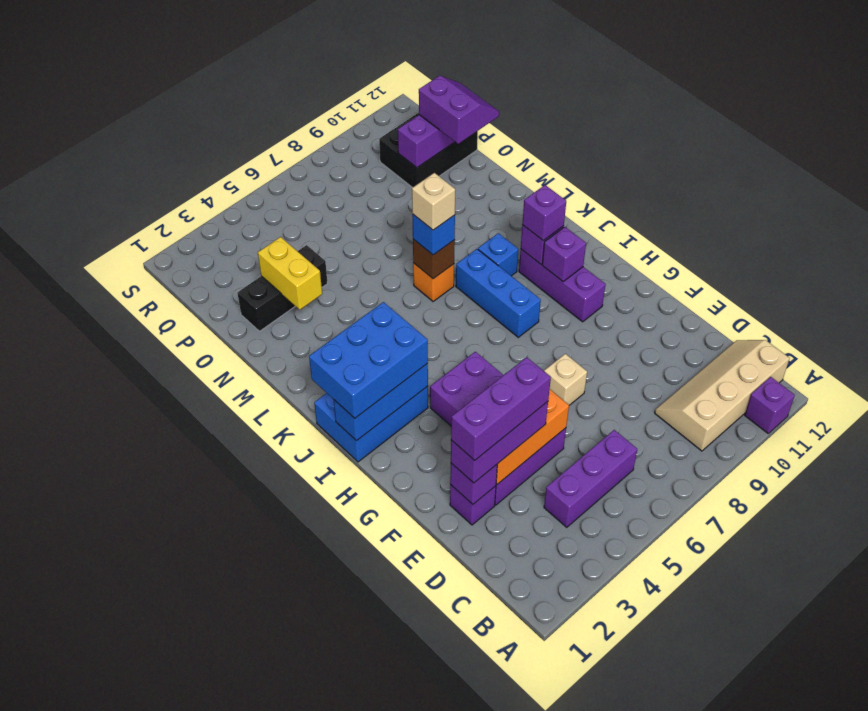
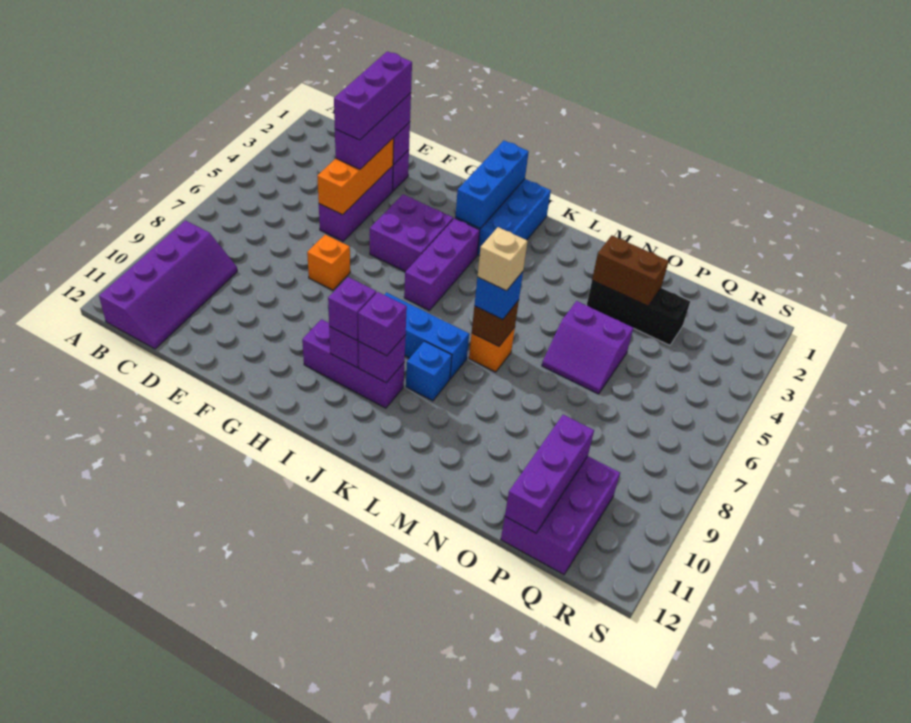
purple brick A11 level 1 -> purple brick I10 level 3
tan slope B9:C12 level 1 top B -> purple slope B9:C12 level 1 top B
purple brick C4:C6 level 1 -> purple brick I4:I6 level 1
tan brick F7 level 1 -> orange brick F7 level 1
blue brick I1:J3 level 3 -> none
yellow brick N3:O3 level 2 -> brown brick N3:O3 level 2
black brick O2:O4 level 1 -> black brick N3:P3 level 1
purple slope O11:P12 level 3 top 11 -> purple slope N5:O6 level 1 top 5
black brick P10:Q12 level 1 -> purple brick P10:Q12 level 1

